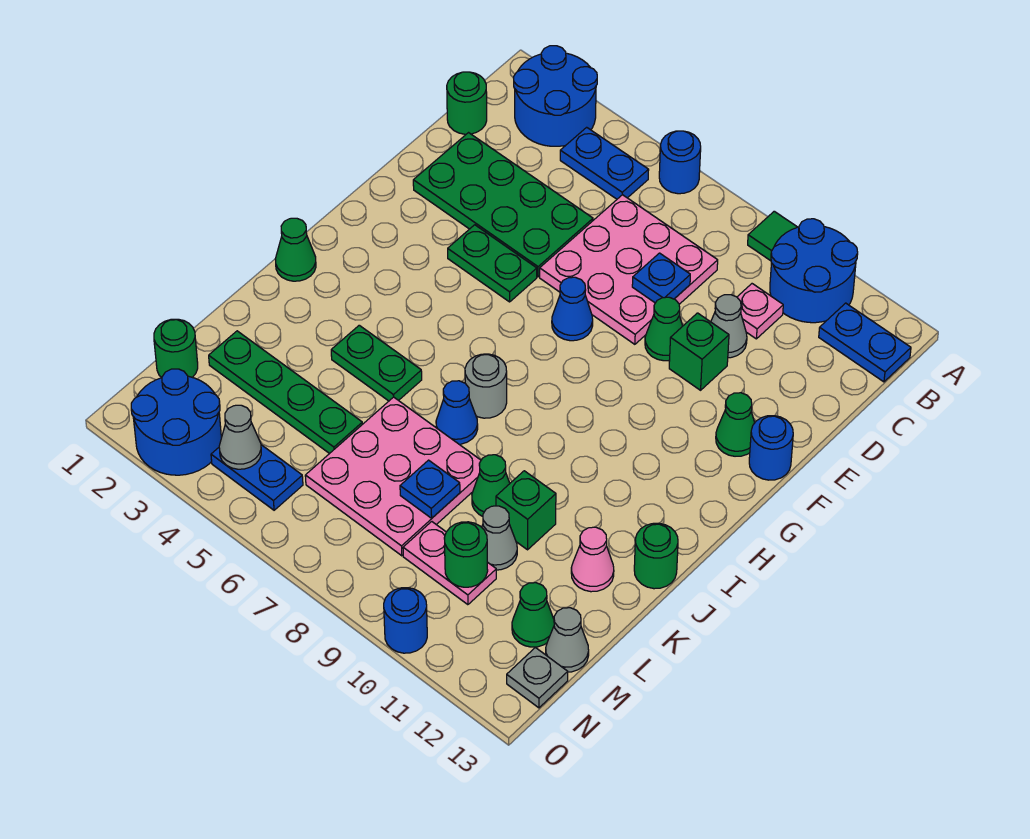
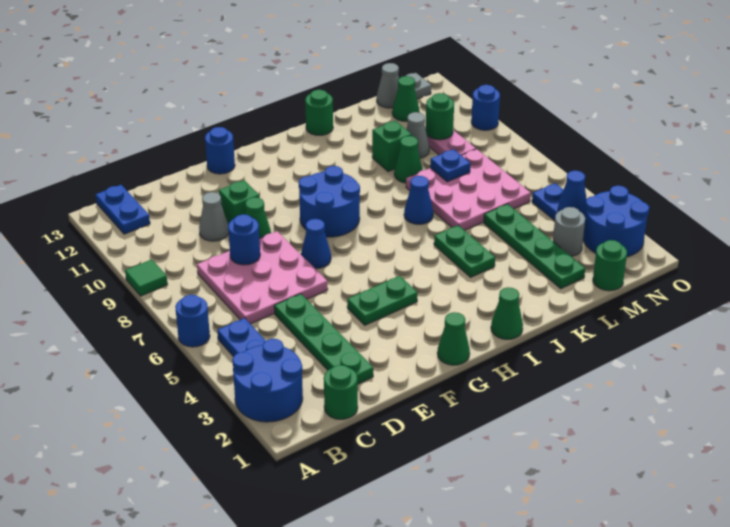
blue round brick A10:B11 level 1 -> blue round brick G8:H9 level 1
pink plate C10 level 1 -> none
green plate D2:E5 level 1 -> green plate D2:D5 level 1
blue plate D8 level 2 -> blue round brick D8 level 2
green plate F4:F5 level 1 -> green plate F4:G4 level 1
green cone F12 level 1 -> green cone G1 level 1
grey round brick I7 level 1 -> grey round brick M3 level 1
pink cone K12 level 1 -> none
grey cone N4 level 2 -> blue cone N4 level 2

